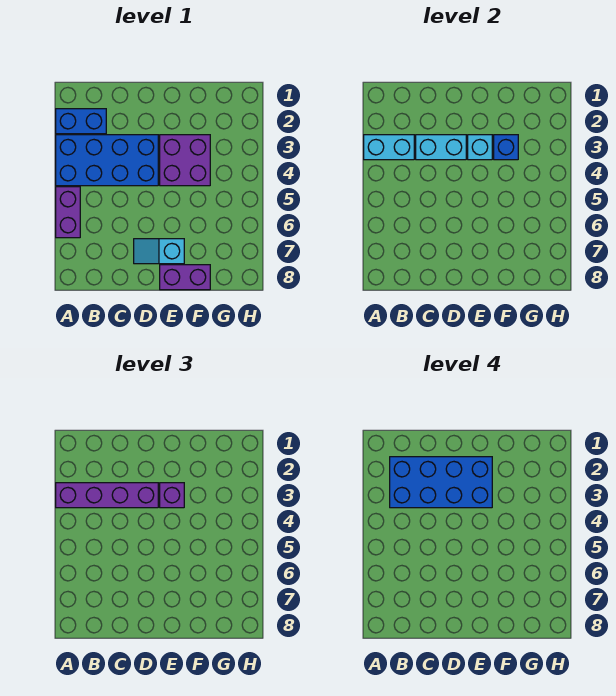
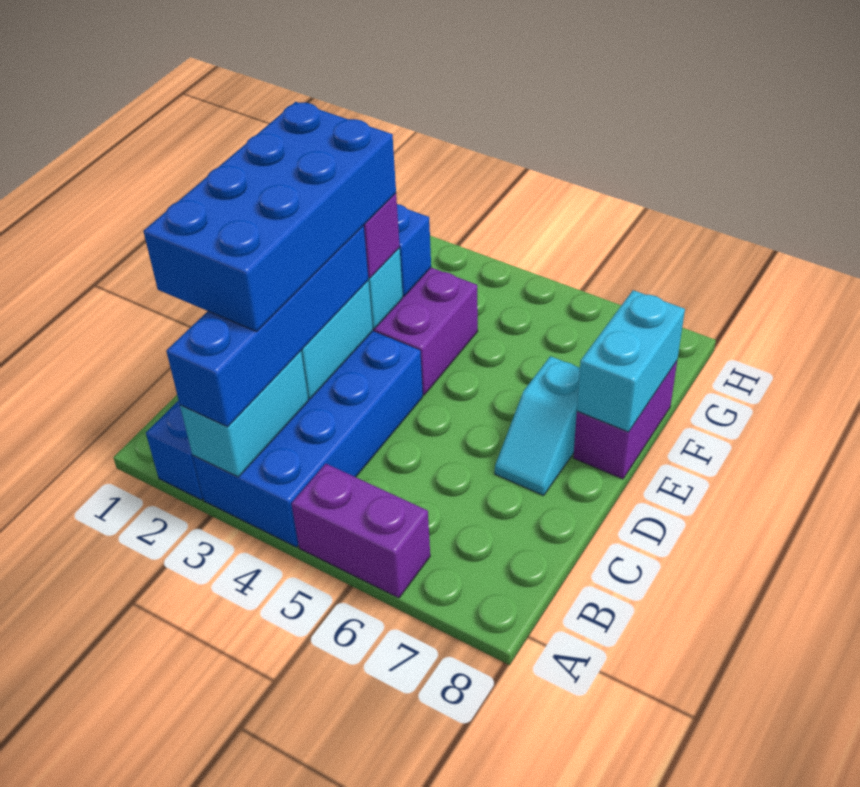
purple brick A3:D3 level 3 -> blue brick A3:D3 level 3
none -> cyan brick E8:F8 level 2

